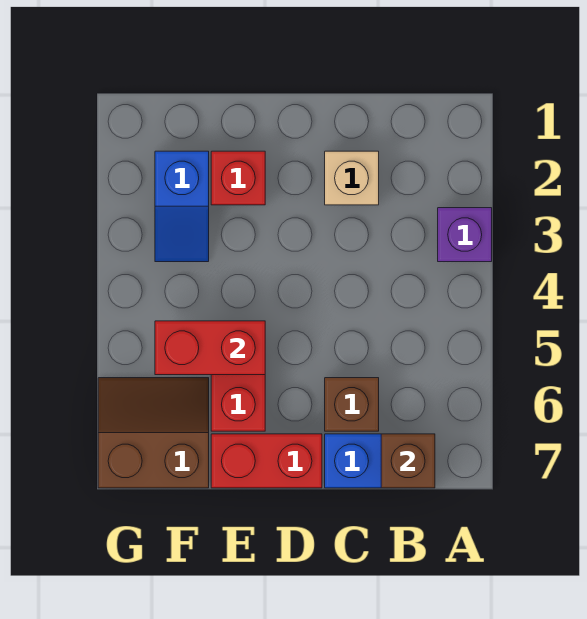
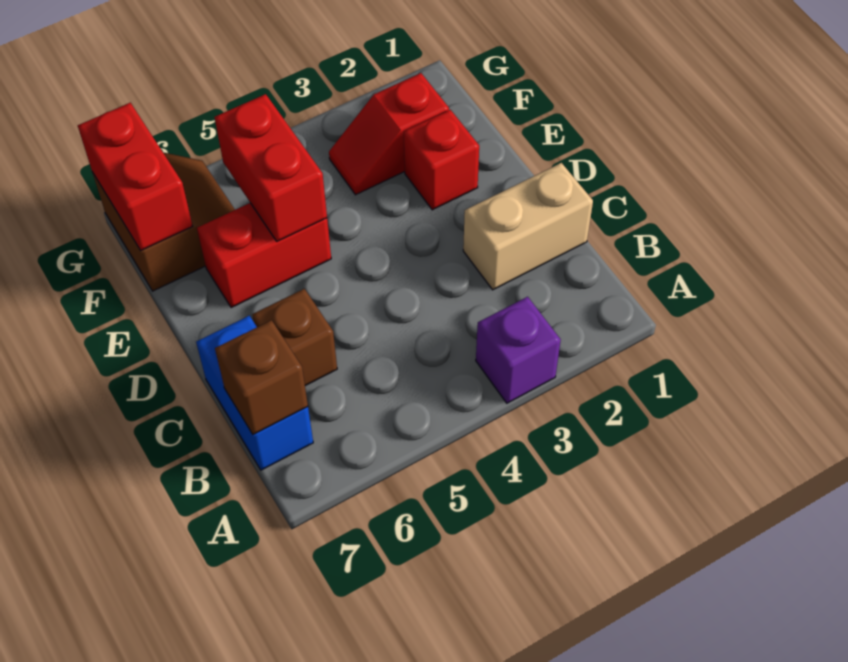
tan brick C2 level 1 -> tan brick C1:C2 level 1
red brick D7:E7 level 1 -> red brick F7:G7 level 2
blue slope F2:F3 level 1 top 2 -> red slope F2:F3 level 1 top 2

